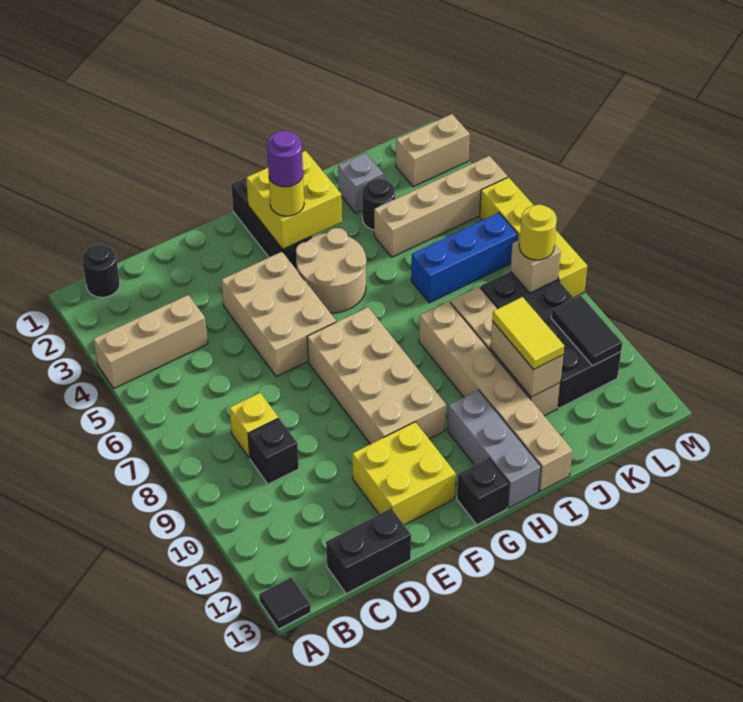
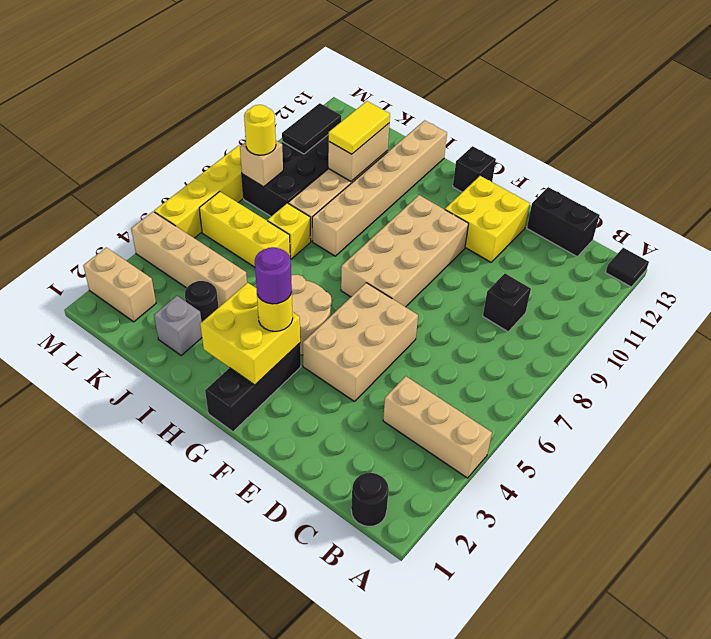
yellow brick C8 level 1 -> yellow brick J7 level 1
grey brick H11:H13 level 1 -> none
blue brick J6:L6 level 1 -> yellow brick J6:L6 level 1

